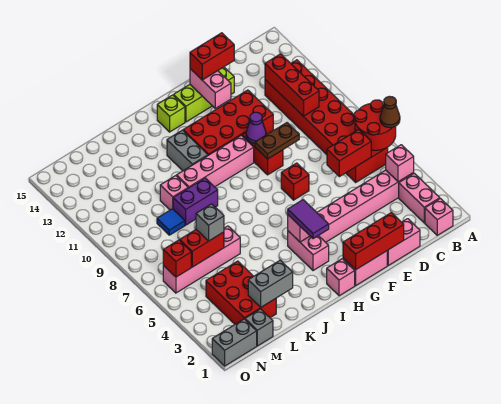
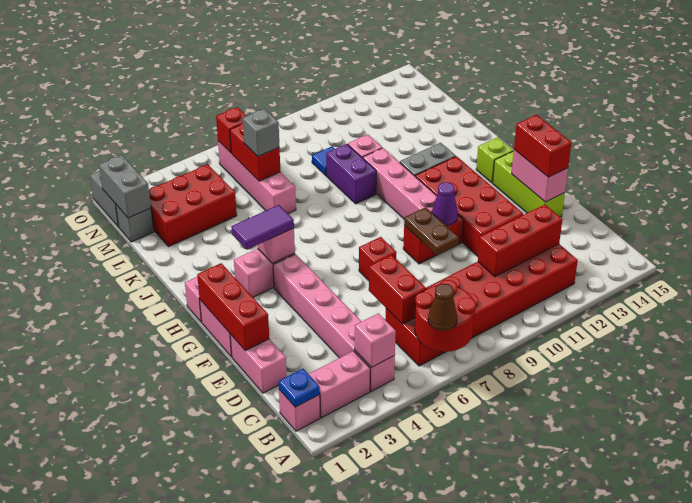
none -> blue plate B1 level 2
pink brick F13:F14 level 2 -> pink brick E14:F14 level 2
grey brick K2:L2 level 2 -> grey brick M1:N1 level 2

